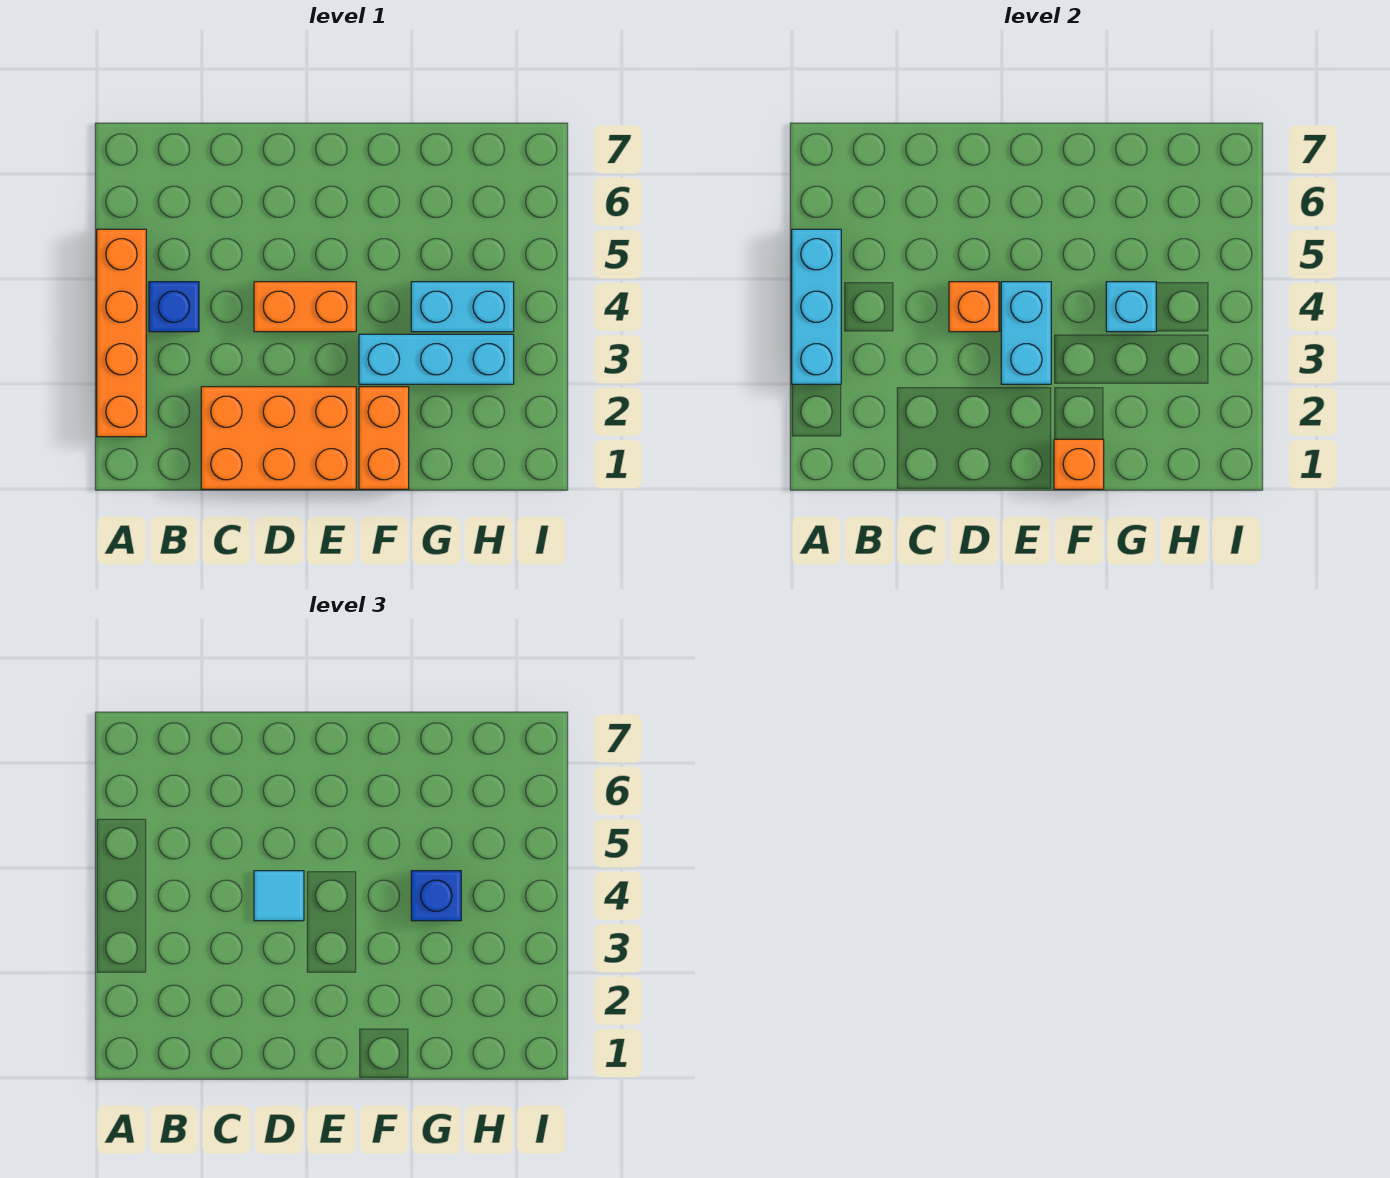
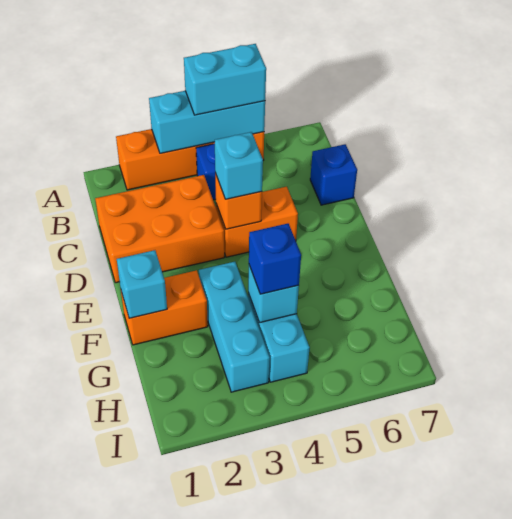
orange brick C1:E2 level 1 -> orange brick C1:D3 level 1
none -> blue brick C7 level 1
orange brick D4:E4 level 1 -> orange brick D4:D5 level 1
cyan tile D4 level 3 -> cyan brick D4 level 3
cyan brick E3:E4 level 2 -> cyan brick A4:A5 level 3
orange brick F1 level 2 -> cyan brick F1 level 2

